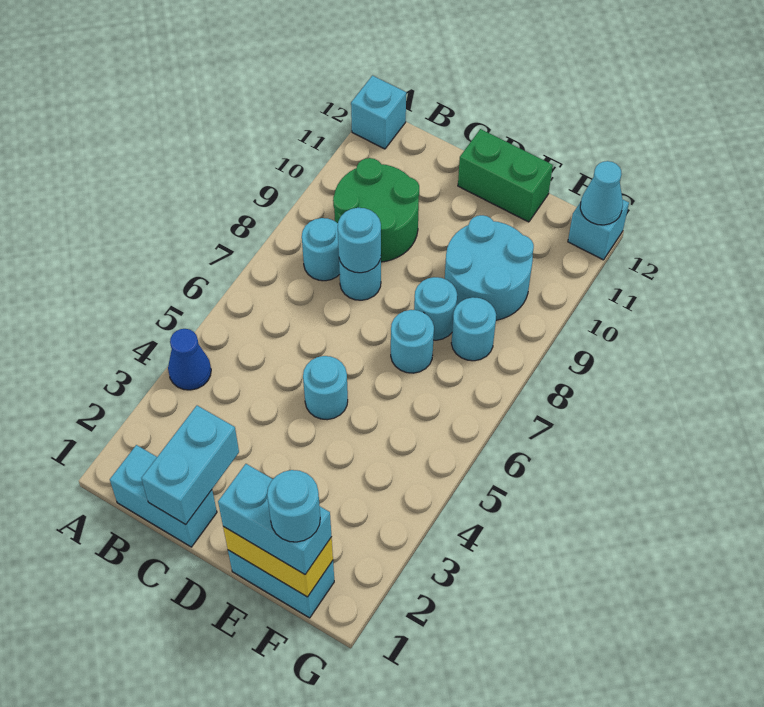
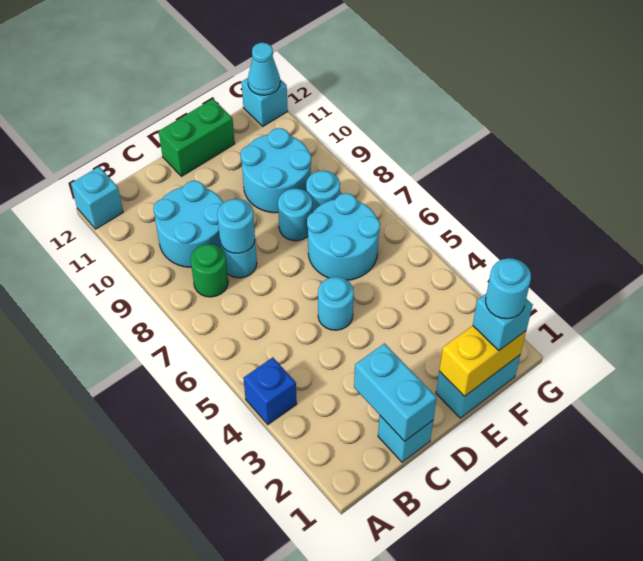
blue cone A4 level 1 -> blue brick A4 level 1
cyan brick B1:C1 level 1 -> cyan brick C1 level 1
cyan round brick B8 level 1 -> green round brick B8 level 1
green round brick B9:C10 level 1 -> cyan round brick B9:C10 level 1
cyan brick E1:F1 level 3 -> cyan brick F1 level 3
cyan round brick E7 level 1 -> cyan round brick E6:F7 level 1

